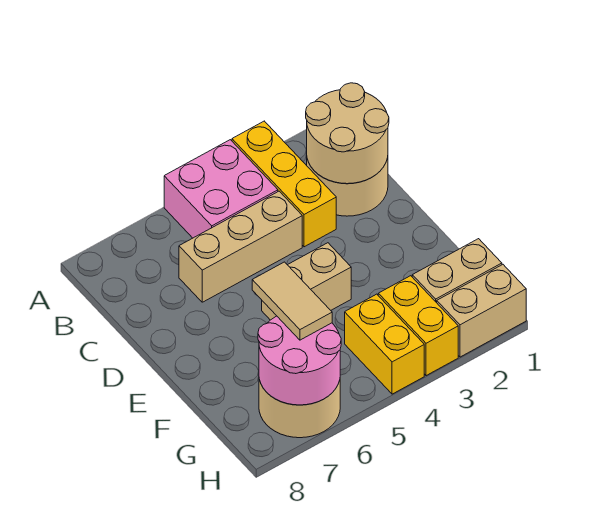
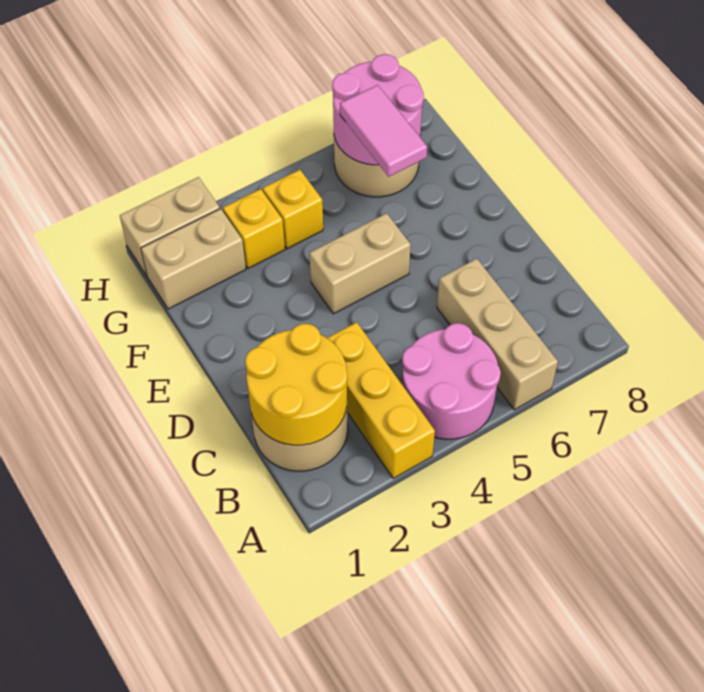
pink brick A4:B5 level 1 -> pink round brick A4:B5 level 1
tan round brick B1:C2 level 2 -> yellow round brick B1:C2 level 2
tan brick C4:C6 level 1 -> tan brick A6:C6 level 1
tan tile F6:G6 level 3 -> pink tile F6:G6 level 3
yellow brick G3:H3 level 1 -> yellow brick G3 level 1
yellow brick G4:H4 level 1 -> yellow brick G4 level 1

